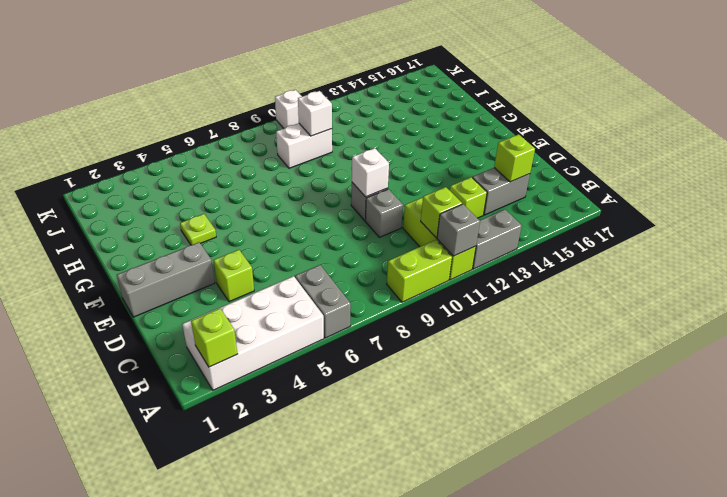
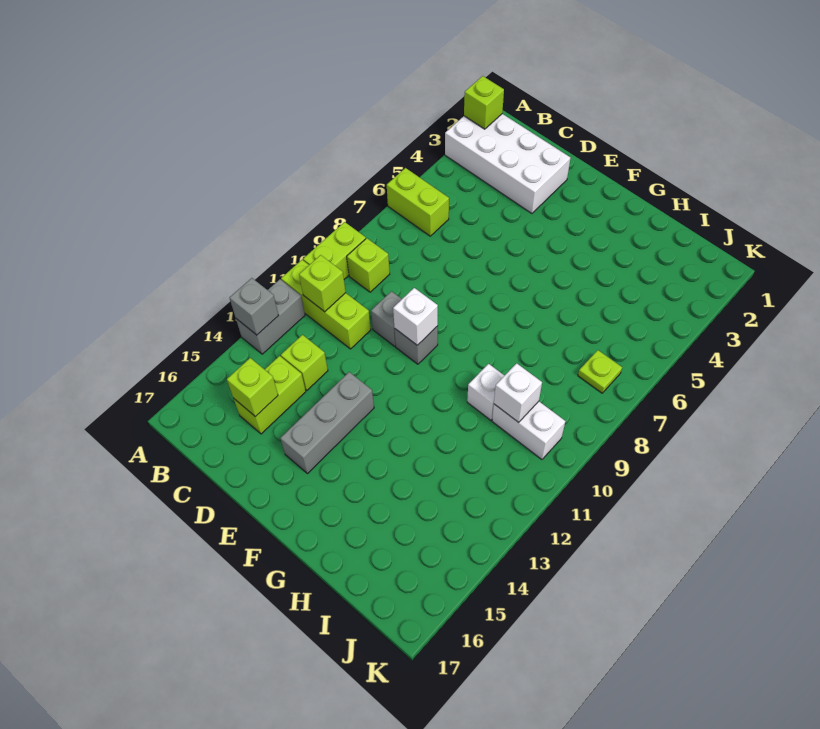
white brick A2:B5 level 1 -> white brick A2:D3 level 1
grey brick A6:B6 level 1 -> lime brick A6:B6 level 1
grey brick A11 level 2 -> grey brick A13 level 2
grey brick C14:C15 level 1 -> lime brick C14:C15 level 1
lime brick D4 level 1 -> lime brick B9 level 1
grey brick E1:E3 level 1 -> grey brick E13:E15 level 1
lime plate G4 level 1 -> lime plate J7 level 1
white brick I9:I10 level 1 -> white brick I10:J10 level 1
white brick K10 level 1 -> white brick H10 level 1

